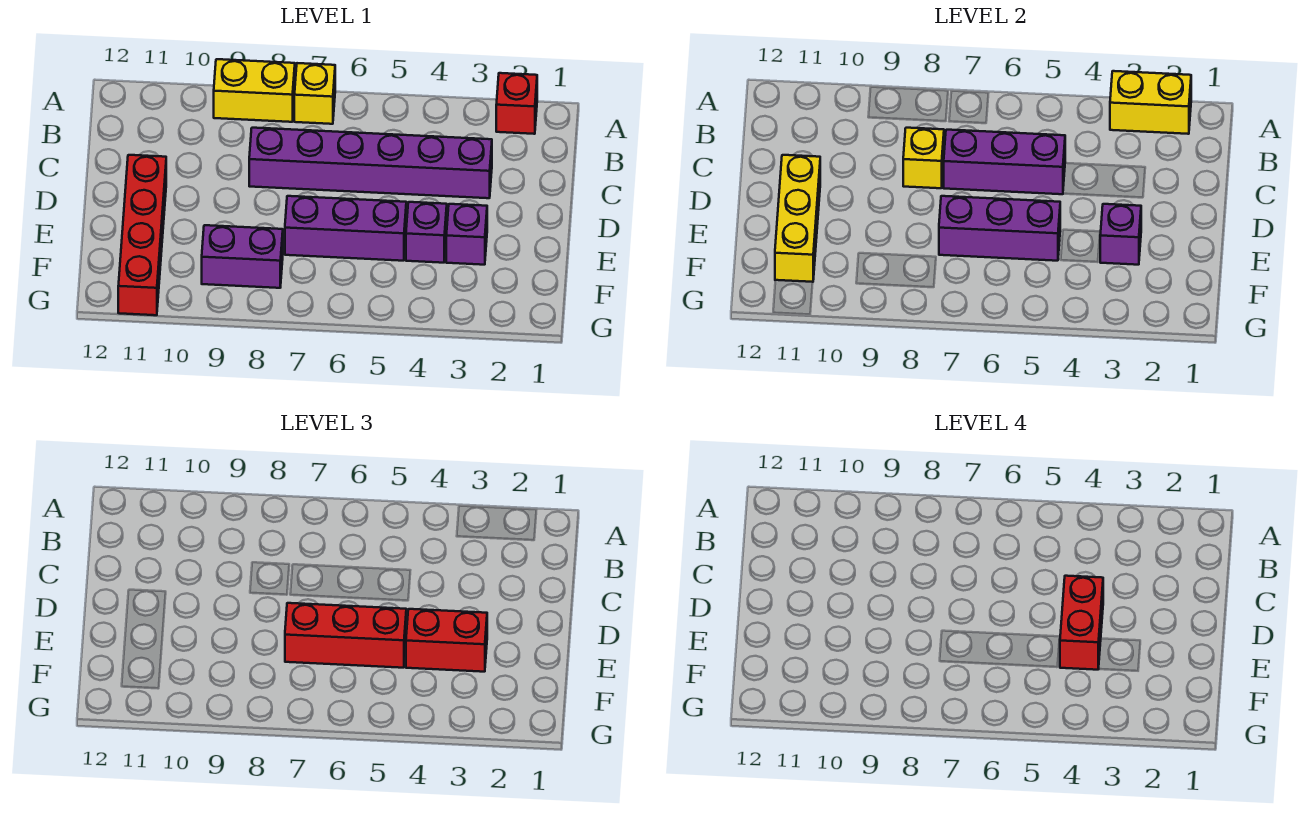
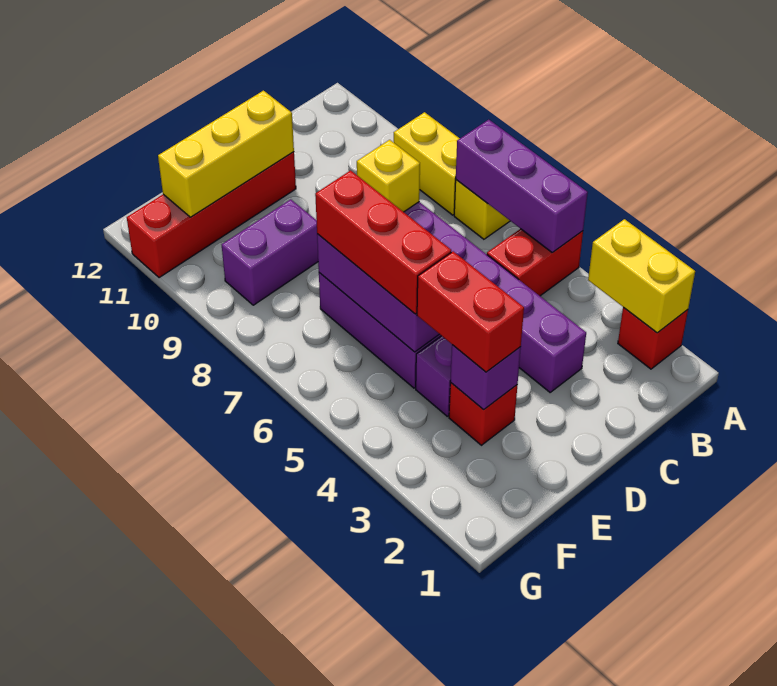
purple brick C5:C7 level 2 -> purple brick A5:A7 level 2
red brick D4:E4 level 4 -> red brick A5:B5 level 1
purple brick E3 level 1 -> red brick E3 level 1
purple brick F8:F9 level 1 -> purple brick E9:F9 level 1

